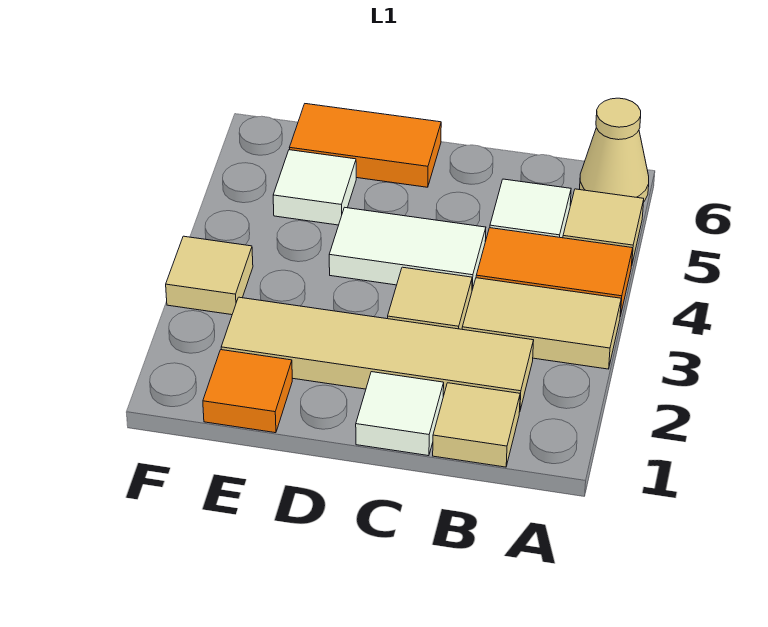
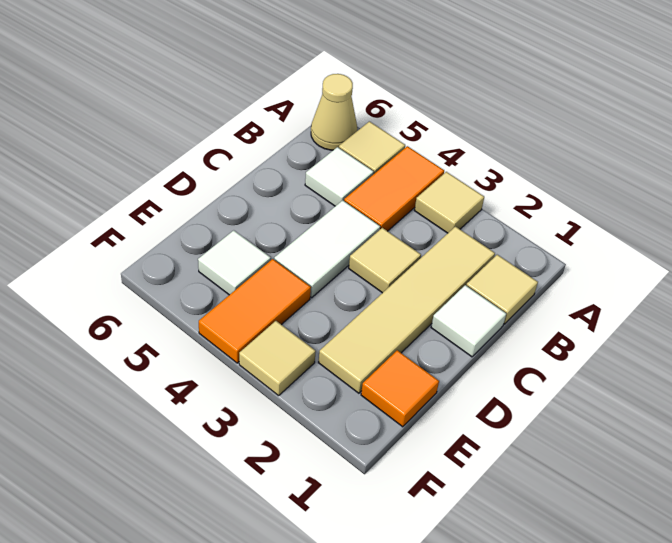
tan tile A3:B3 level 1 -> tan tile A3 level 1
orange tile D6:E6 level 1 -> orange tile E4:F4 level 1

